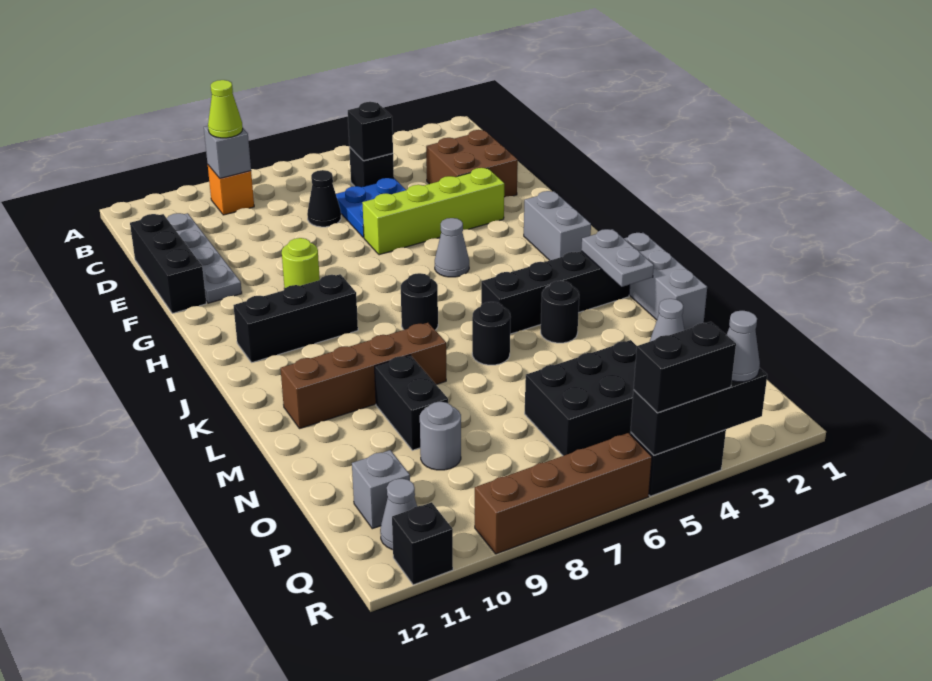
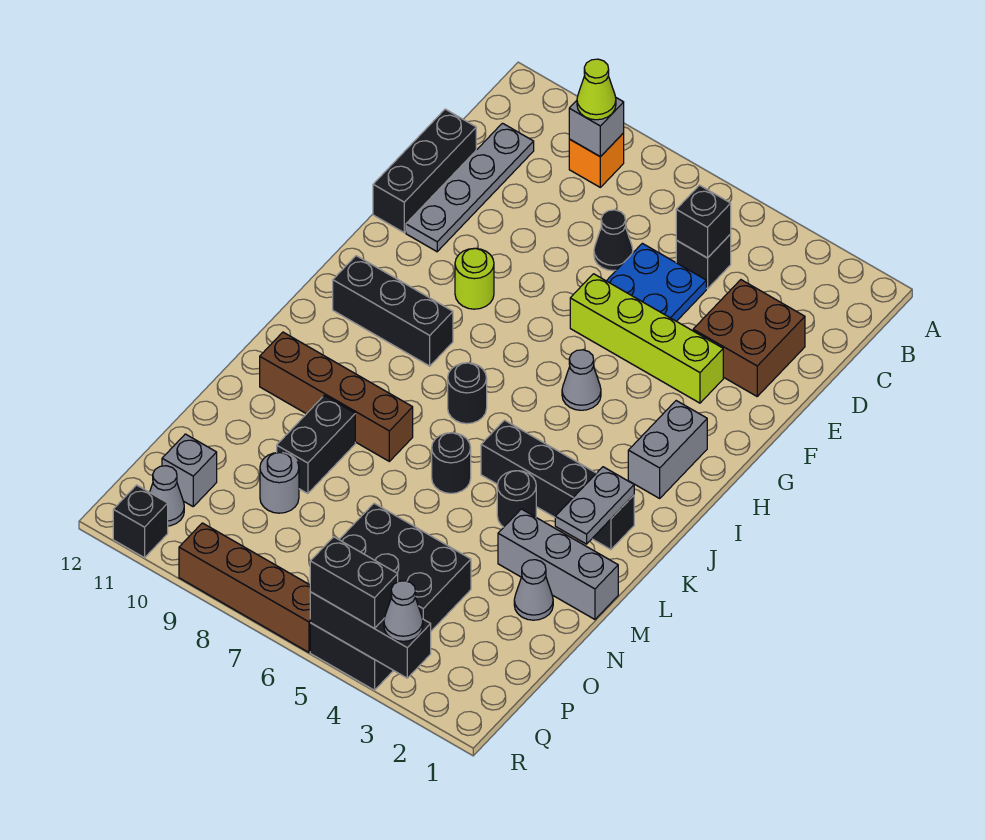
grey brick K1:M1 level 1 -> grey brick M1:M3 level 1

